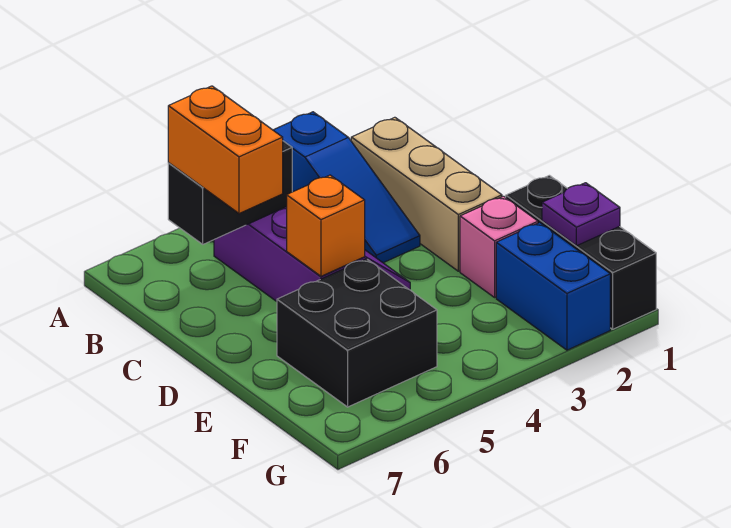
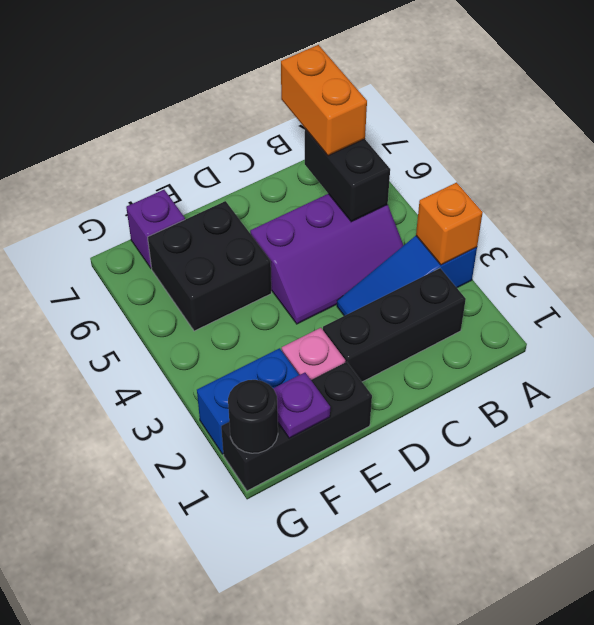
tan brick B2:D2 level 1 -> black brick B2:D2 level 1
orange brick B6:C6 level 3 -> orange brick B6:B7 level 3
orange brick D5 level 2 -> orange brick A3 level 2
none -> purple brick F7 level 1
none -> black round brick G1 level 2

